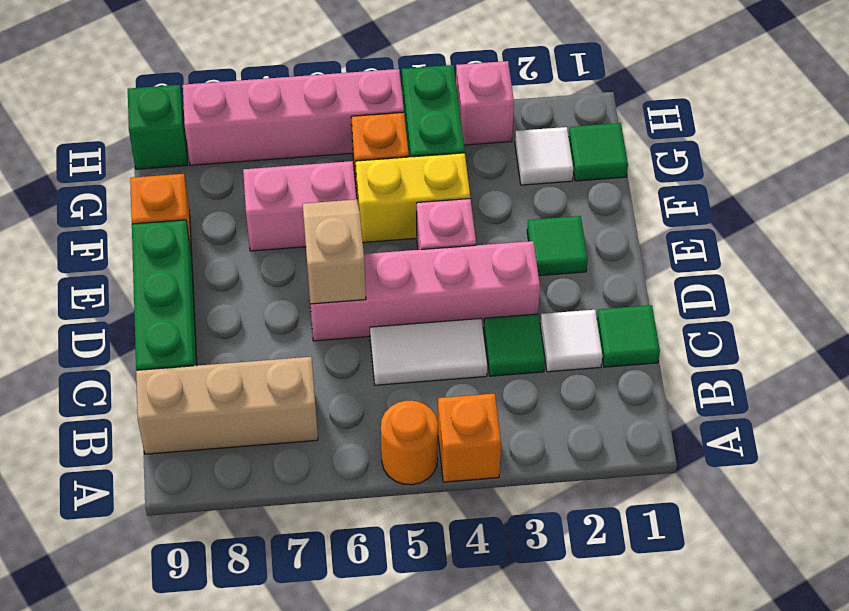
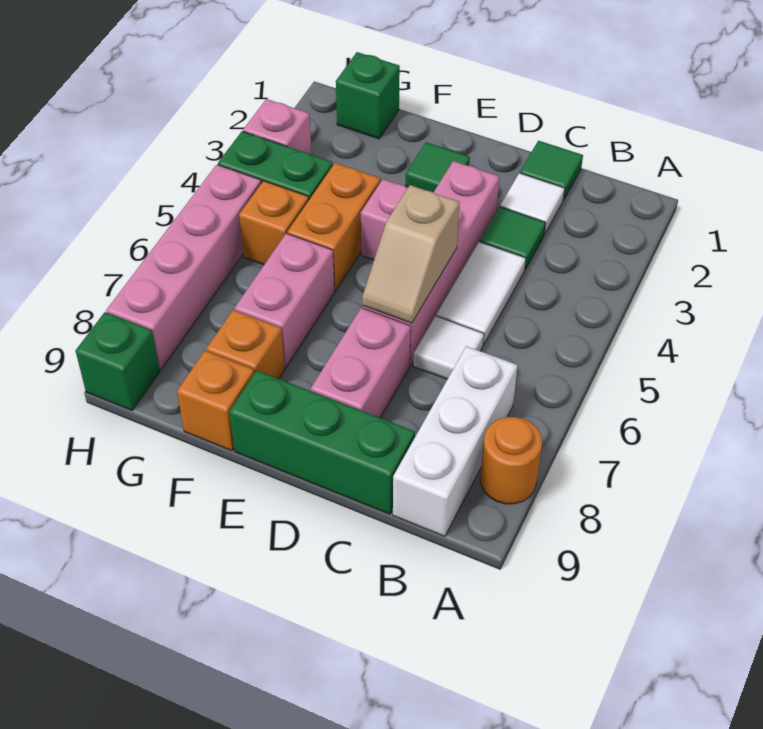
orange brick A4 level 1 -> orange brick F8 level 1
orange round brick A5 level 1 -> orange round brick A8 level 1
tan brick B7:B9 level 1 -> white brick B7:B9 level 1
tan slope D6:E6 level 2 top D -> tan slope D5:D6 level 2 top 5
none -> pink brick D7:D8 level 1
yellow brick F4:F5 level 1 -> orange brick F4:F5 level 1
green tile G1 level 1 -> green brick G1 level 1
white tile G2 level 1 -> white tile C6 level 1

